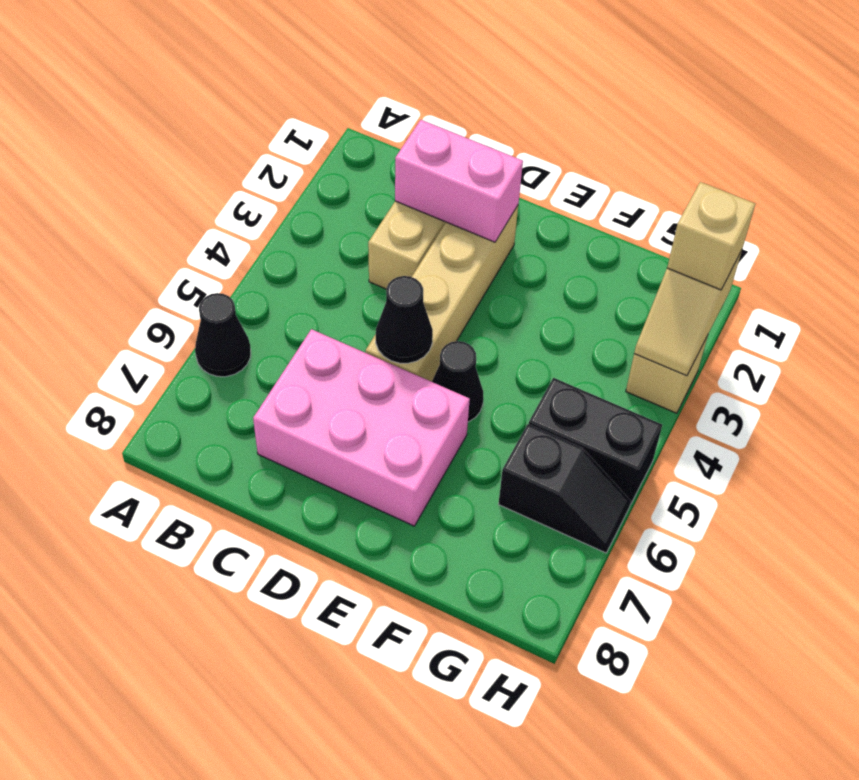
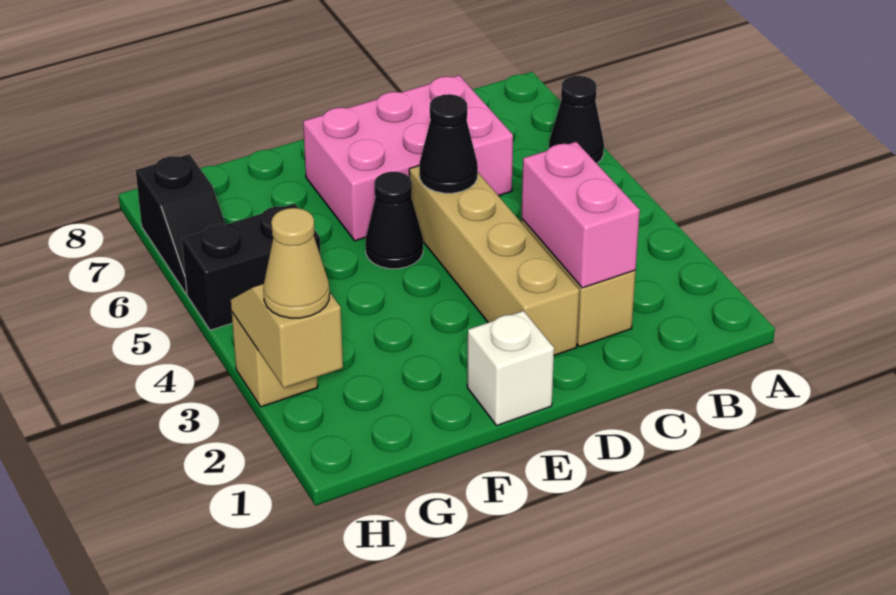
pink brick C2:D2 level 2 -> pink brick C2:C3 level 2
none -> white brick E1 level 1
black slope G6:H6 level 1 top G -> black slope H6:H7 level 1 top 7
tan brick H2 level 3 -> tan cone H2 level 3

